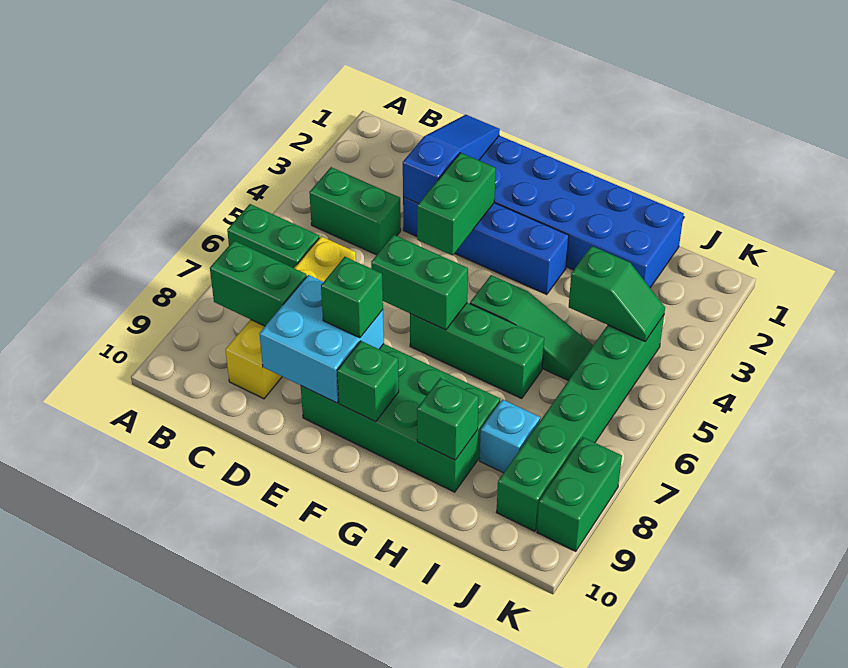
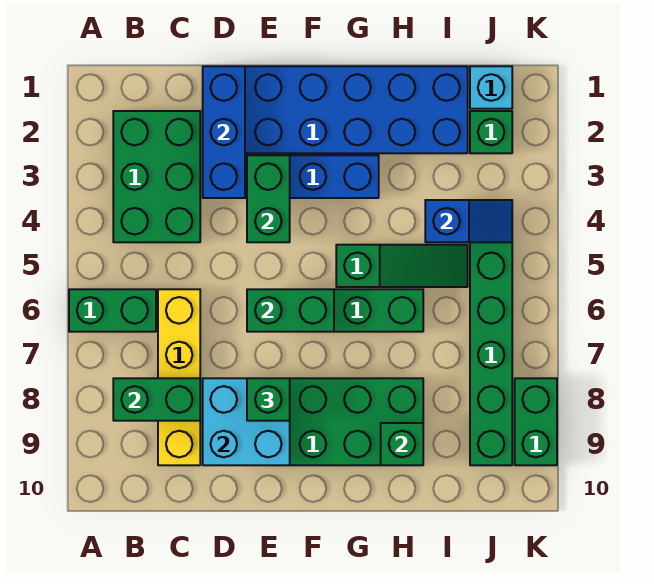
green brick B4:C4 level 1 -> green brick B2:C4 level 1
blue slope D1:D3 level 2 top 3 -> blue brick D1:D3 level 2
green brick F9 level 2 -> green brick J2 level 1
green slope I4:J4 level 2 top I -> blue slope I4:J4 level 2 top I
cyan brick I8 level 1 -> cyan brick J1 level 1

